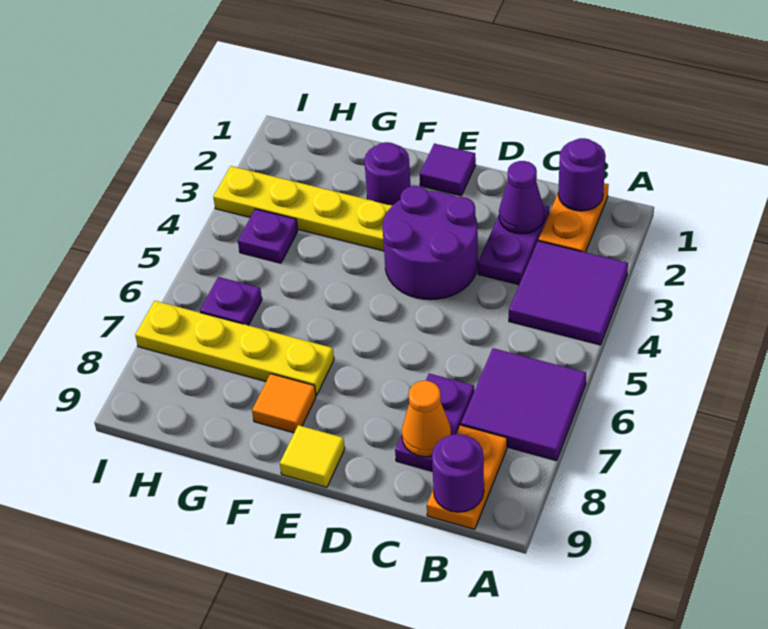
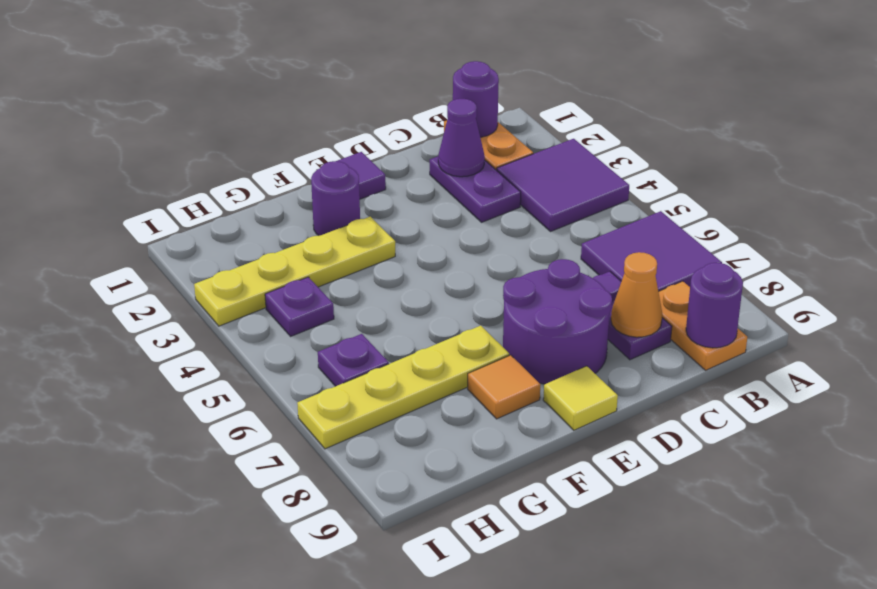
purple round brick D3:E4 level 1 -> purple round brick D7:E8 level 1

